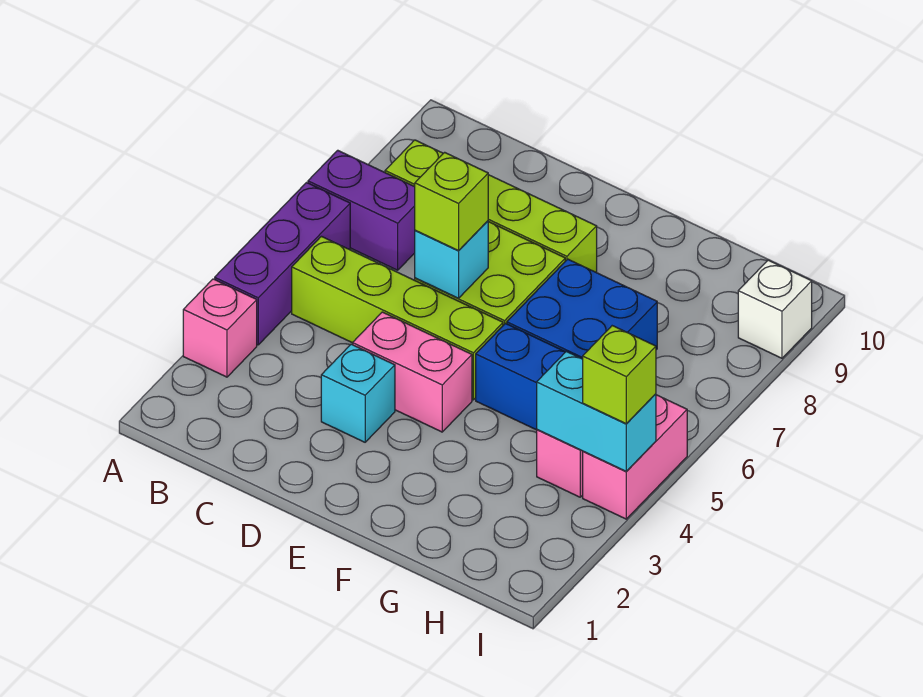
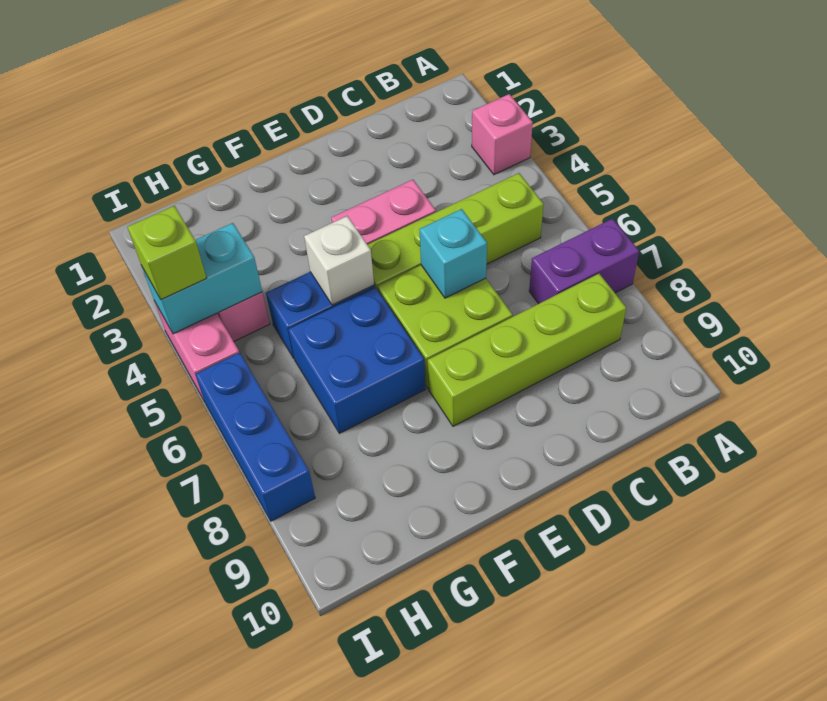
purple brick A4:A6 level 1 -> none
cyan brick D3 level 1 -> none
lime brick D6 level 3 -> none
none -> blue brick I6:I8 level 1
white brick I9 level 1 -> white brick F5 level 2

